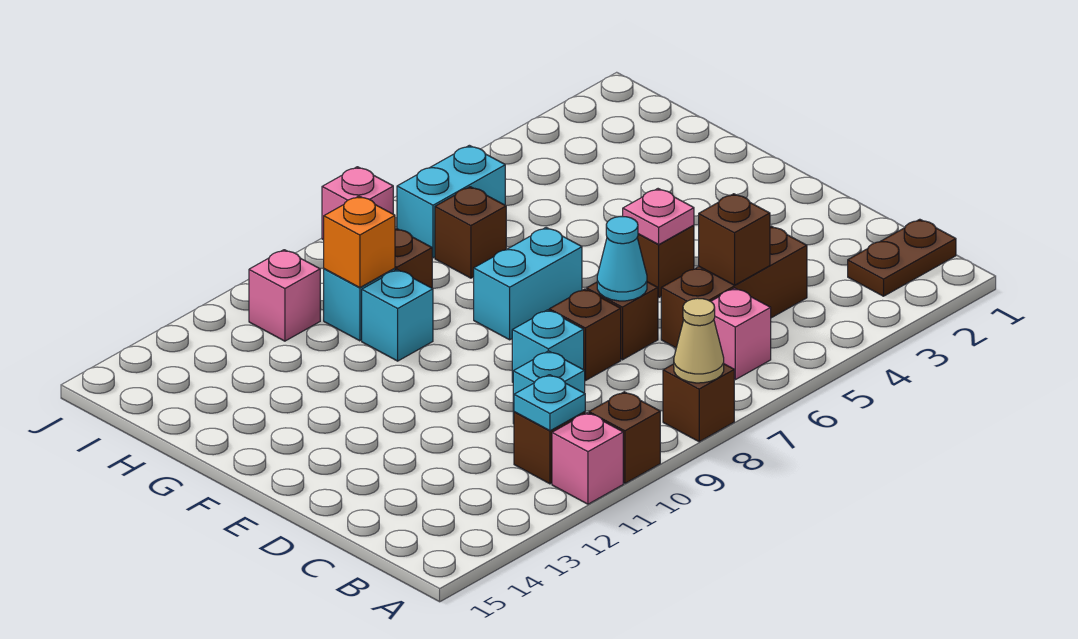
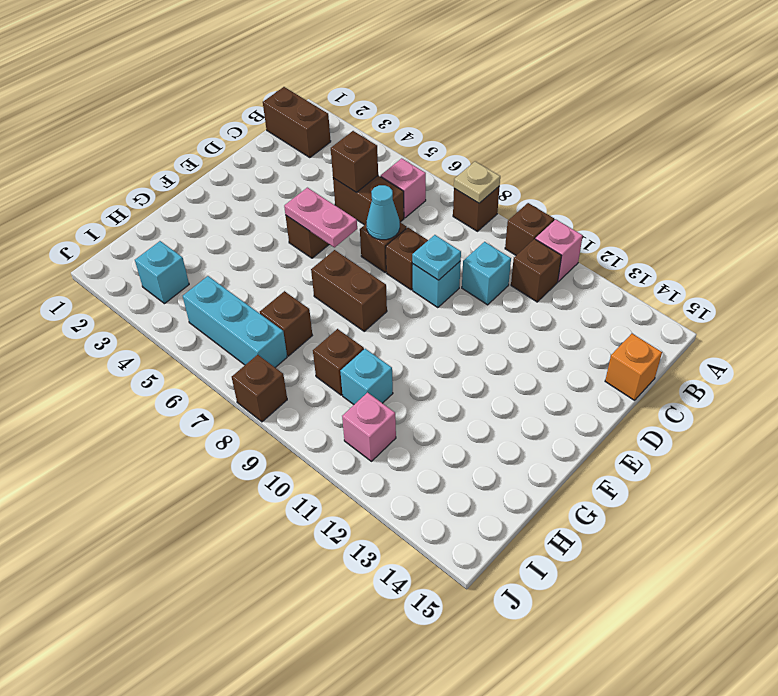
tan cone A8 level 2 -> tan plate A8 level 2
brown plate B1:B2 level 1 -> brown brick B1:B2 level 1
cyan plate B11 level 2 -> cyan plate D9 level 2
brown brick C4:C6 level 1 -> brown brick C5:C6 level 1
pink plate E5 level 2 -> pink plate E5:E6 level 2
cyan brick F7:F8 level 1 -> brown brick F7:F8 level 1
cyan brick G10 level 1 -> cyan brick I3 level 1
orange brick H10 level 2 -> orange brick C15 level 1
cyan brick I6:I7 level 1 -> cyan brick I5:I7 level 1
pink brick J8 level 1 -> brown brick J8 level 1

